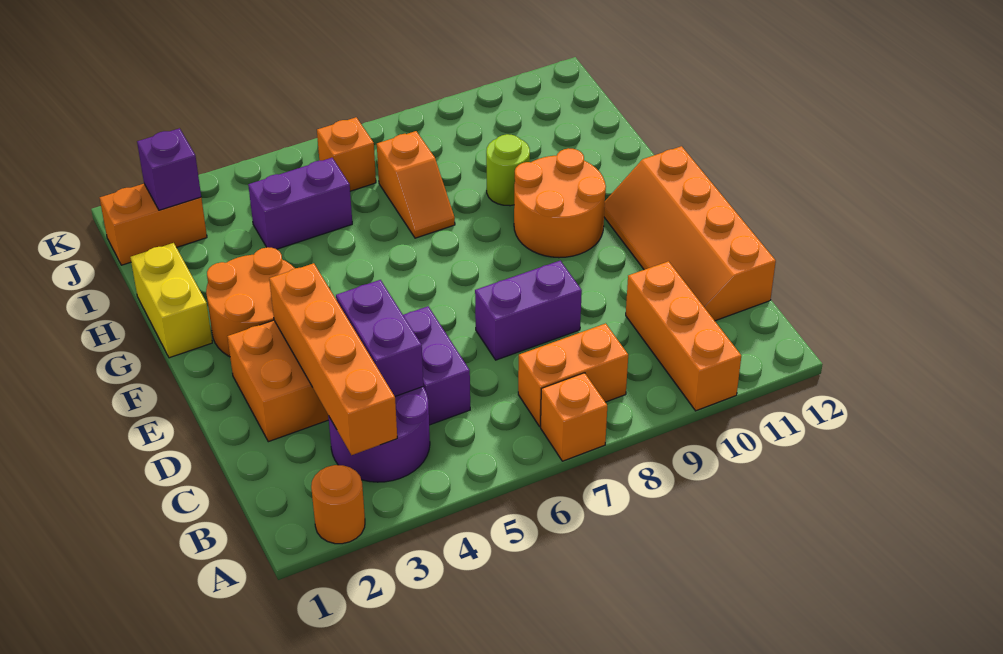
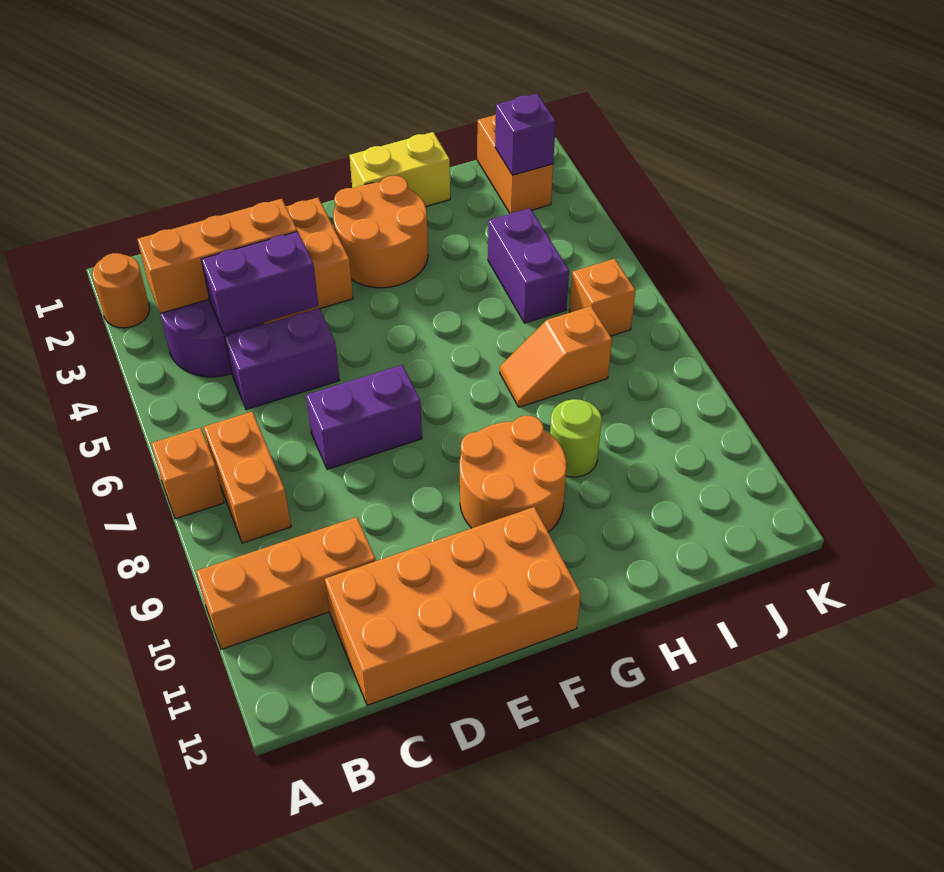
orange brick B3:E3 level 2 -> orange brick B3:D3 level 2
orange slope C11:F12 level 1 top 12 -> orange brick C11:F12 level 1
purple brick D7:D8 level 1 -> purple brick D7:E7 level 1

